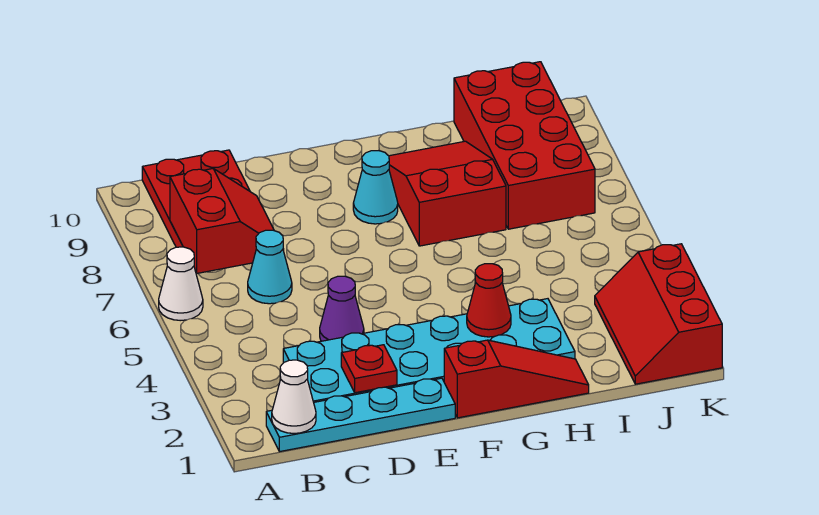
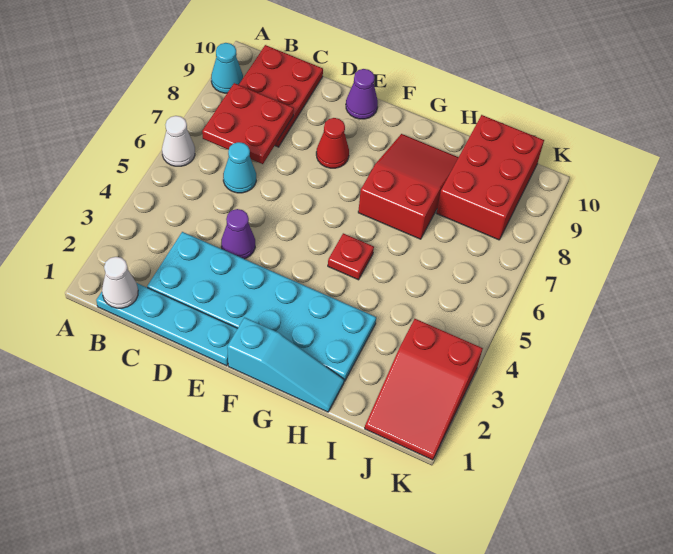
red slope B7:C8 level 2 top B -> red plate B7:C8 level 2
red plate D2 level 2 -> red plate G5 level 1
none -> purple cone E10 level 1
red slope F1:H1 level 1 top F -> cyan slope F1:H1 level 1 top F
cyan cone F8 level 1 -> cyan cone A9 level 1
red cone G3 level 2 -> red cone E8 level 1
red brick I7:J10 level 1 -> red brick I8:J10 level 1
red slope J1:K3 level 1 top K -> red slope J1:K3 level 1 top 3

